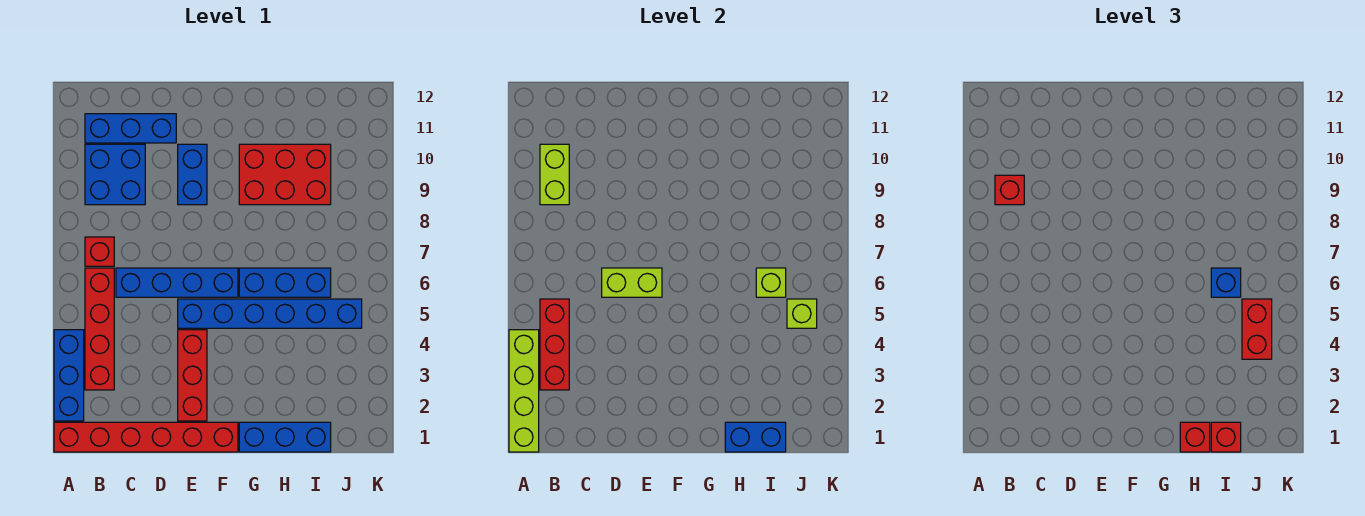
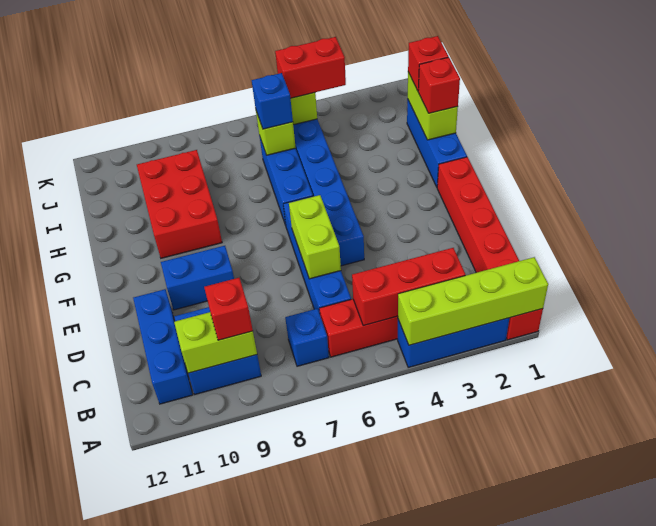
red brick B7 level 1 -> blue brick B7 level 1
red brick E2:E4 level 1 -> none
blue brick H1:I1 level 2 -> lime brick H1:I1 level 2

